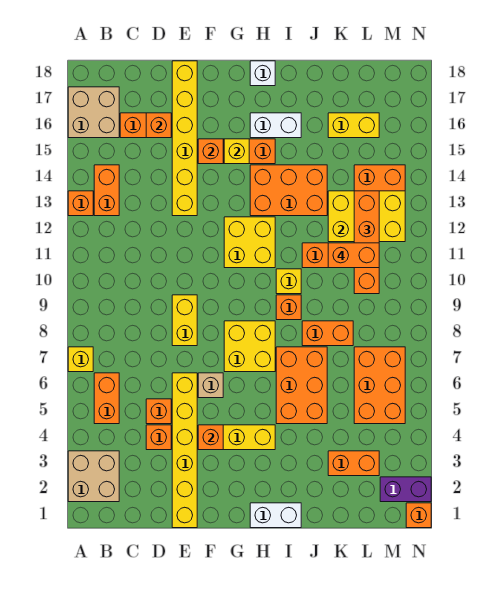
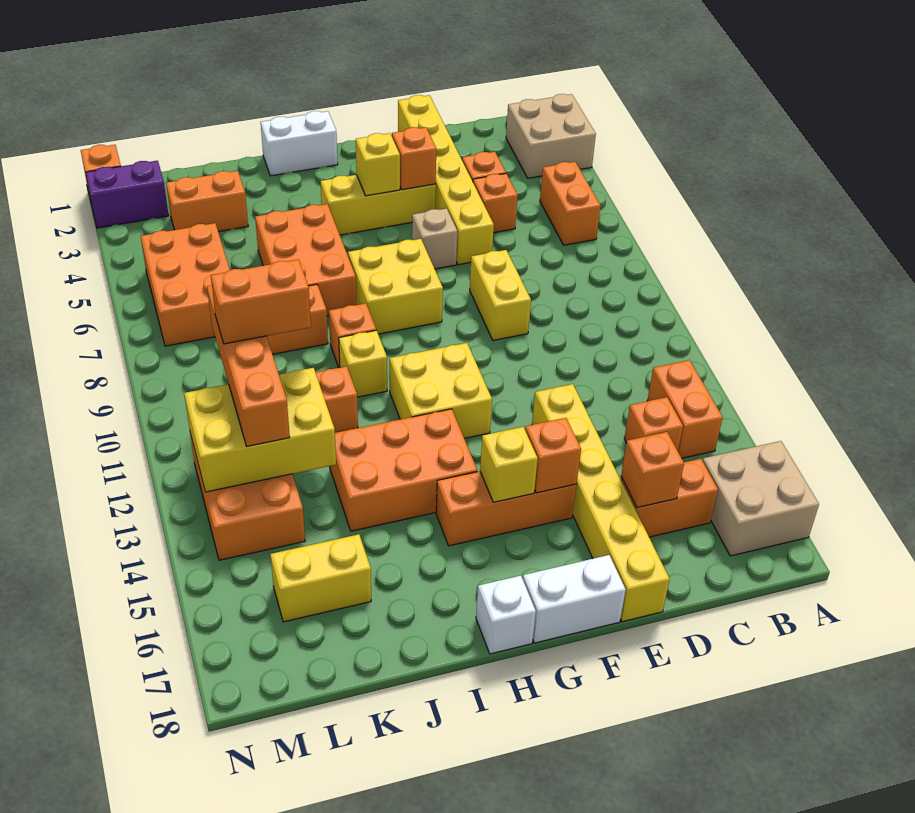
yellow brick A7 level 1 -> yellow brick G4 level 2
orange brick A13 level 1 -> orange brick C14 level 1
white brick H16:I16 level 1 -> white brick F18:G18 level 1

